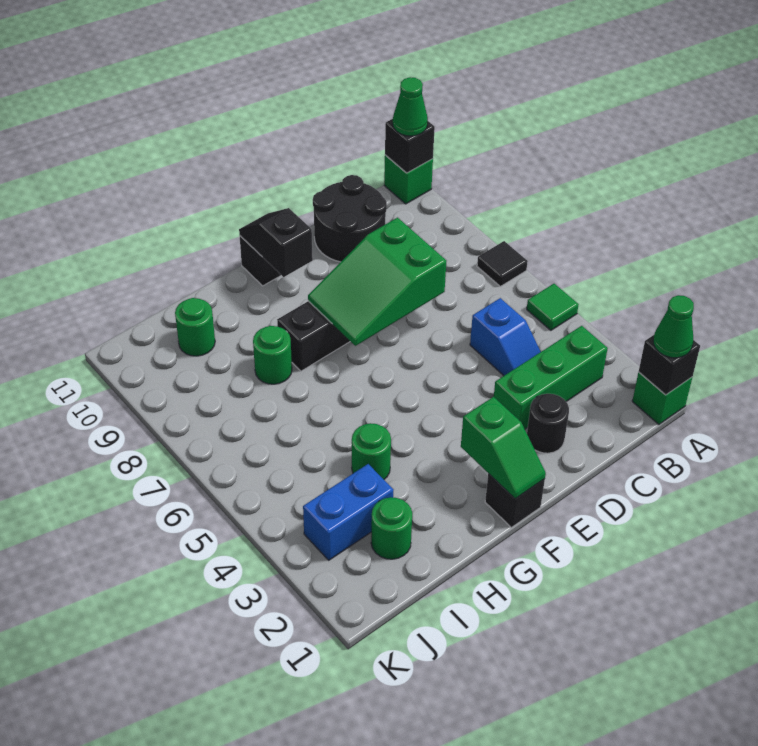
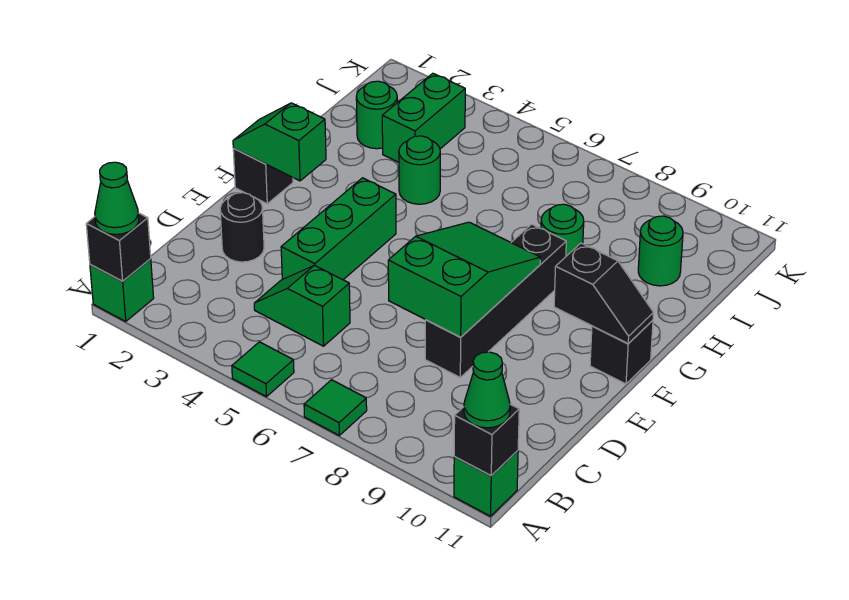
black tile A7 level 1 -> green tile A7 level 1
green brick B3:D3 level 1 -> green brick D4:F4 level 1
blue slope C4:C5 level 1 top 5 -> green slope C4:C5 level 1 top 5
black round brick C10:D11 level 1 -> none
blue brick I3:J3 level 1 -> green brick I3:J3 level 1

